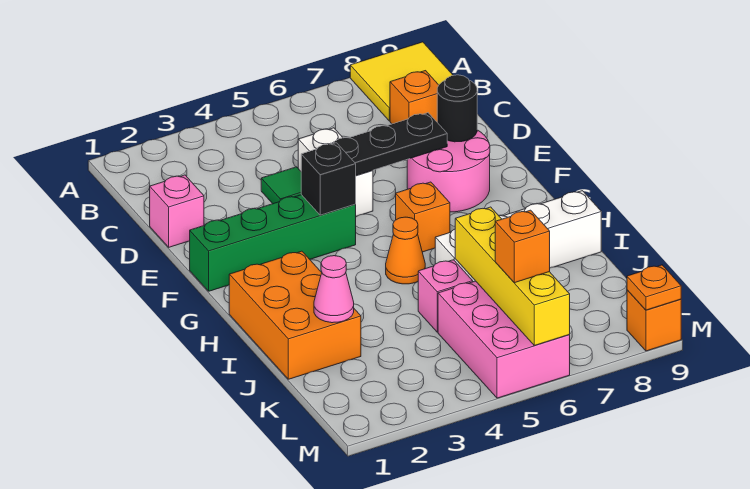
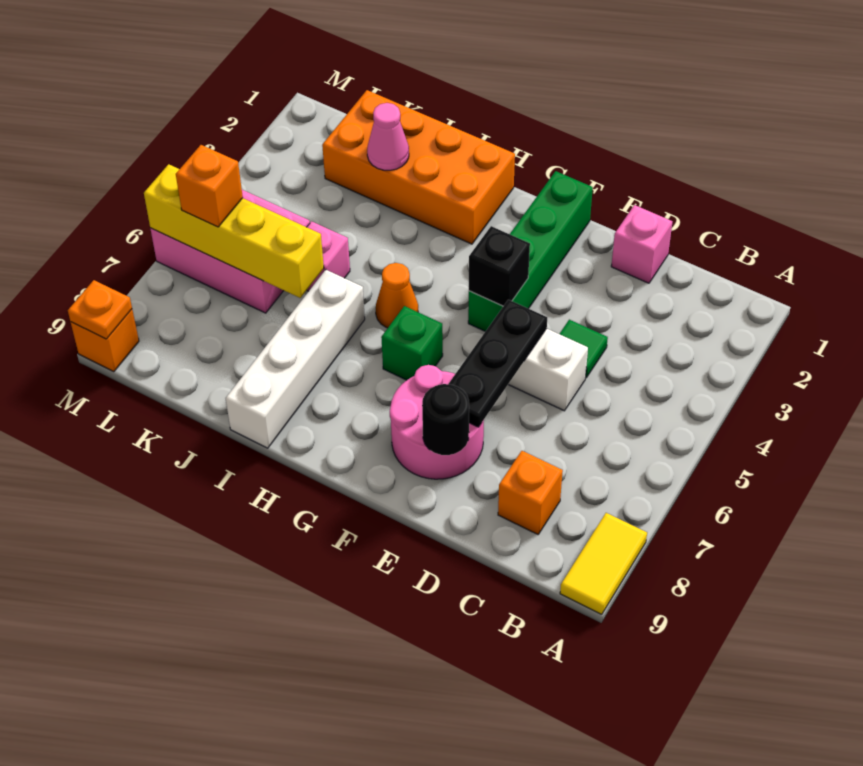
yellow tile A8:B9 level 1 -> yellow tile A8:A9 level 1
orange brick G6 level 1 -> green brick G6 level 1
orange brick H1:J2 level 1 -> orange brick H1:K2 level 1

